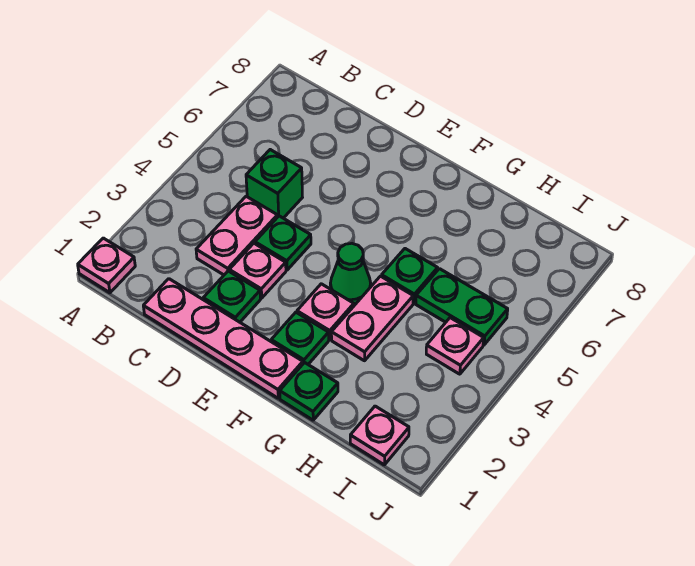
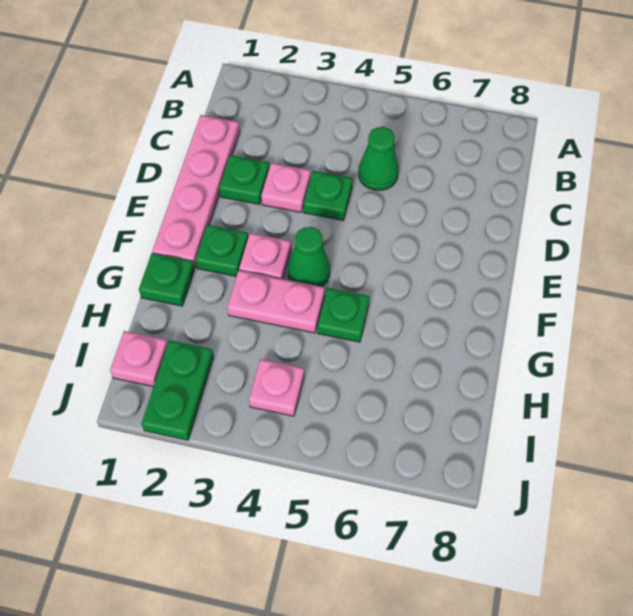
pink plate A1 level 1 -> none
pink plate C3:C4 level 1 -> none
green brick C5 level 1 -> green cone C5 level 1
green plate H5:I5 level 1 -> green plate I2:J2 level 1

